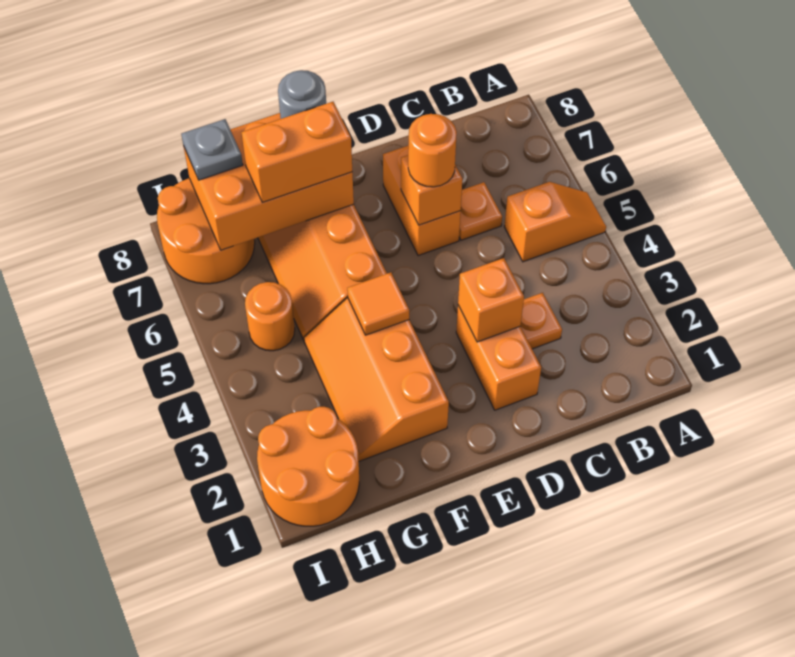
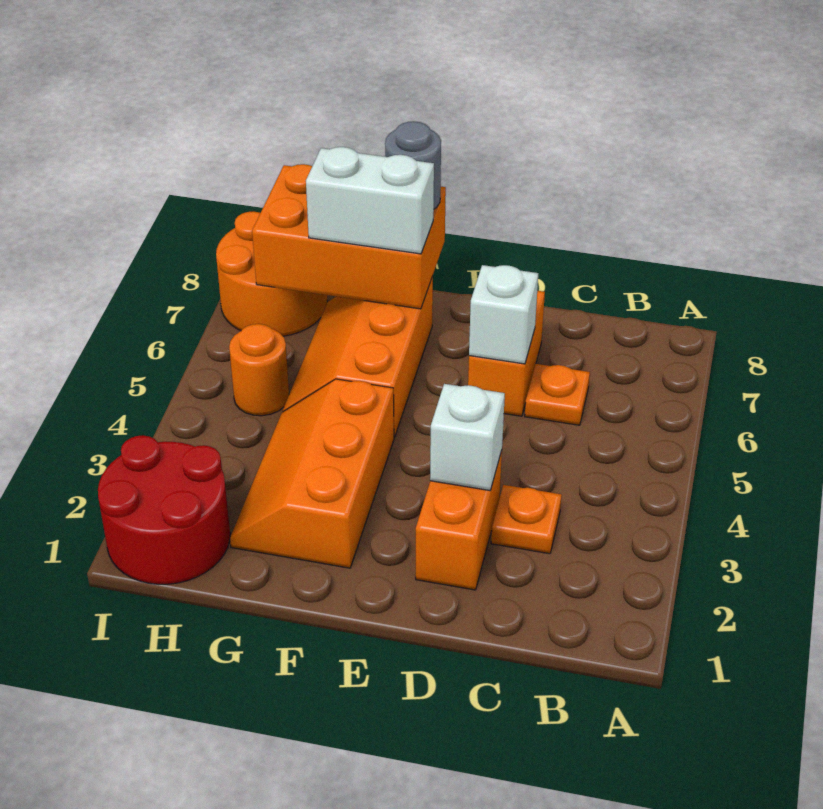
orange slope A5:B5 level 1 top B -> none
orange brick D3 level 2 -> white brick D3 level 2
orange brick D6 level 2 -> white brick D6 level 2
orange round brick D6 level 3 -> none
orange tile F4 level 2 -> none
orange brick F7:G7 level 3 -> white brick F7:G7 level 3
orange round brick H1:I2 level 1 -> red round brick H1:I2 level 1
grey plate H8 level 3 -> none

